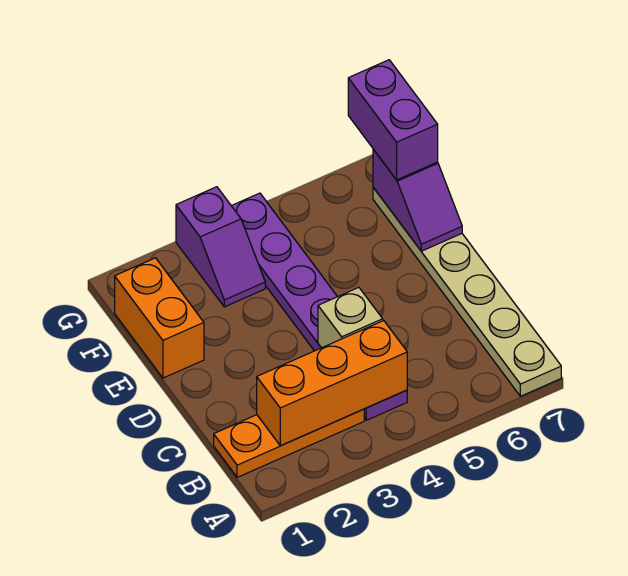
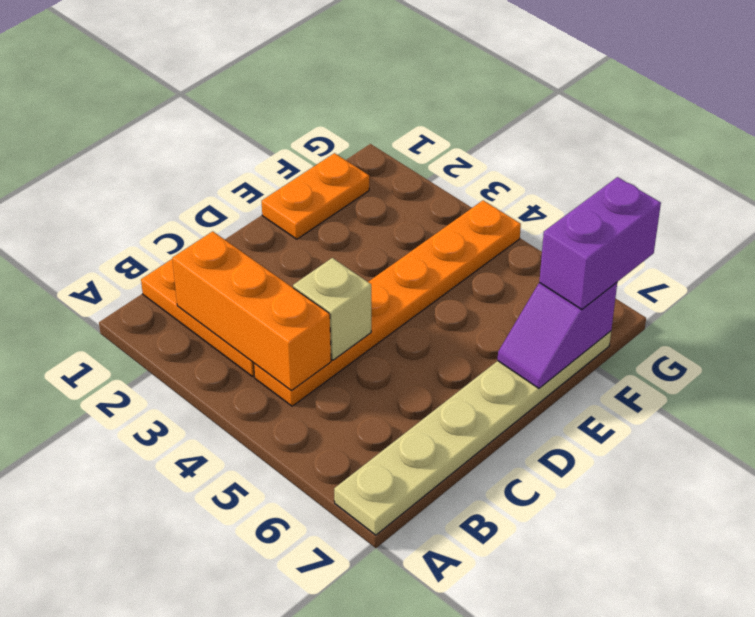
purple plate B4:G4 level 1 -> orange plate B4:G4 level 1
orange brick E1:F1 level 1 -> orange plate E1:F1 level 1
purple slope F3:G3 level 1 top G -> none

